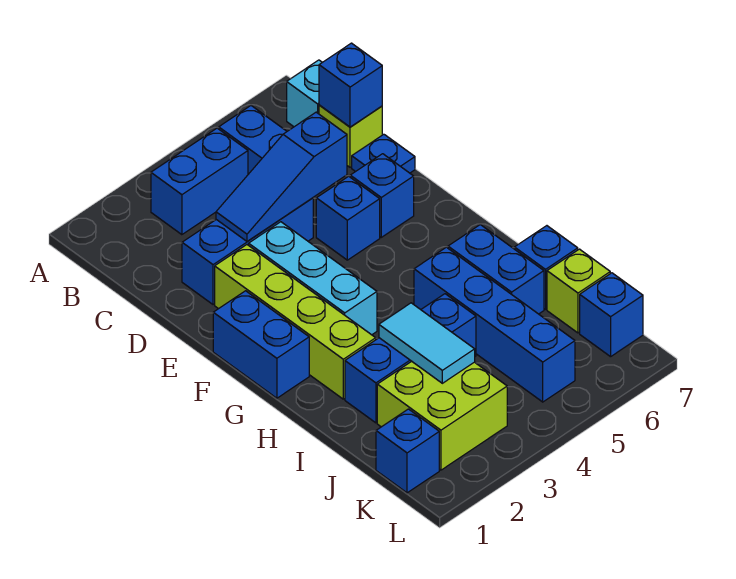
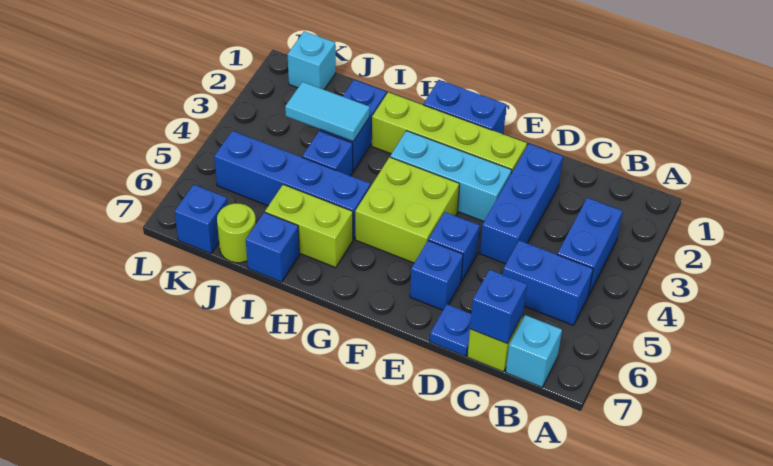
blue slope D3:D5 level 2 top 5 -> none
blue brick H6:I6 level 1 -> lime brick H6:I6 level 1
lime brick J2:K3 level 1 -> lime brick F4:G5 level 1
lime brick J7 level 1 -> lime round brick J7 level 1
blue brick K1 level 1 -> cyan brick K1 level 1

